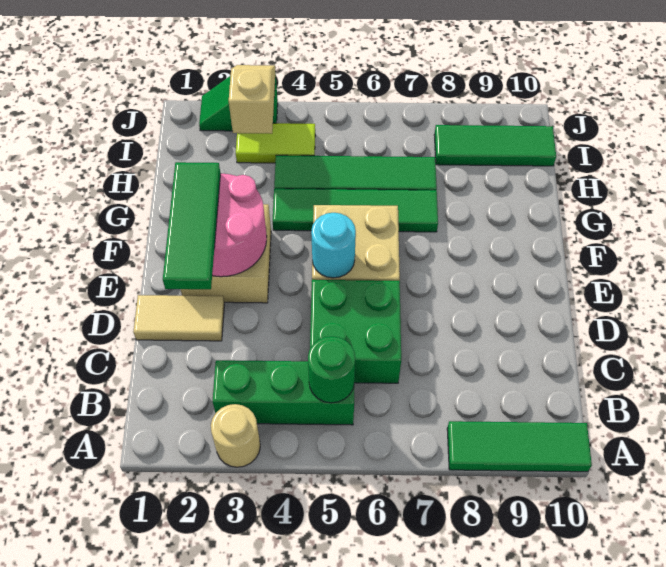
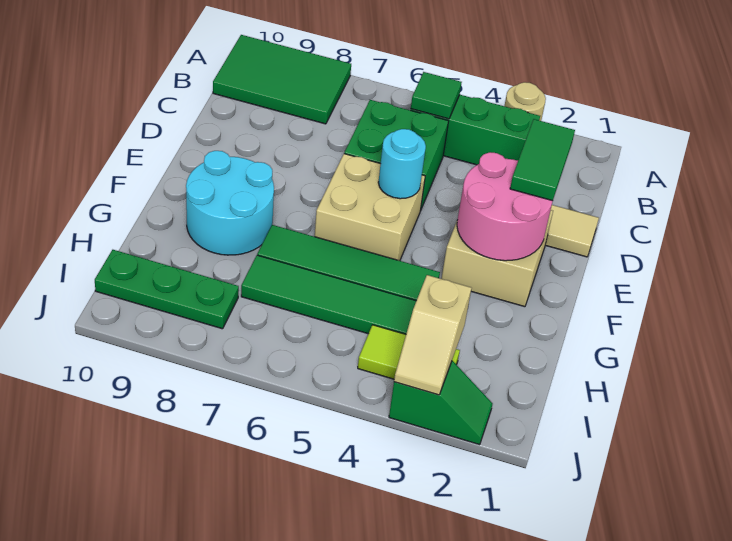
green tile A8:A10 level 1 -> green tile A8:B10 level 1
green round brick B5 level 2 -> green tile B5 level 2
green tile D2:F2 level 3 -> green tile D2:E2 level 3
none -> cyan round brick F8:G9 level 1
green tile I8:I10 level 1 -> green plate I8:I10 level 1

